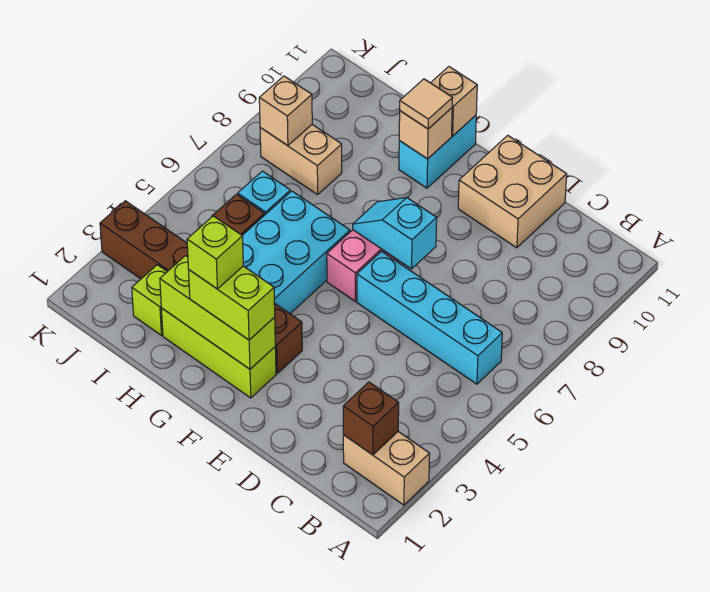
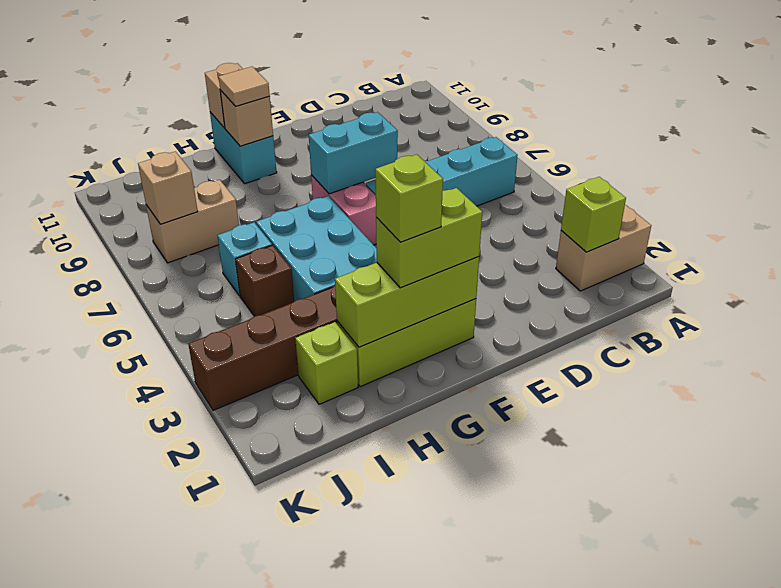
brown brick B2 level 2 -> lime brick B2 level 2
tan brick D10:E11 level 1 -> none
cyan slope E7:F7 level 2 top E -> cyan brick E7:F7 level 2

